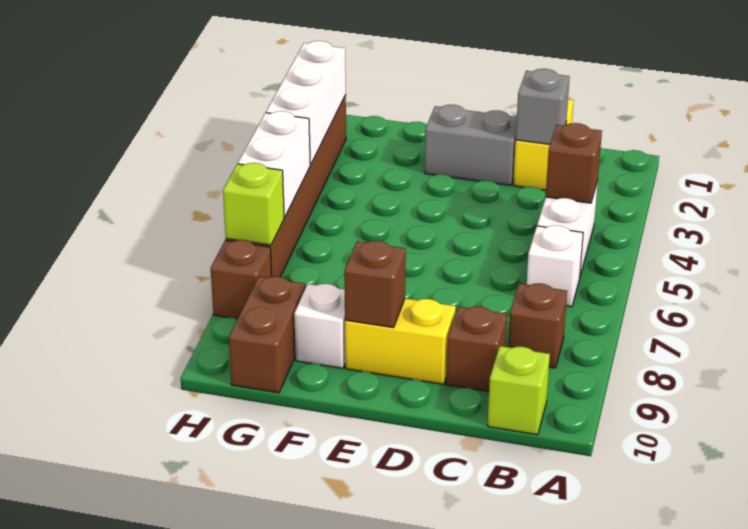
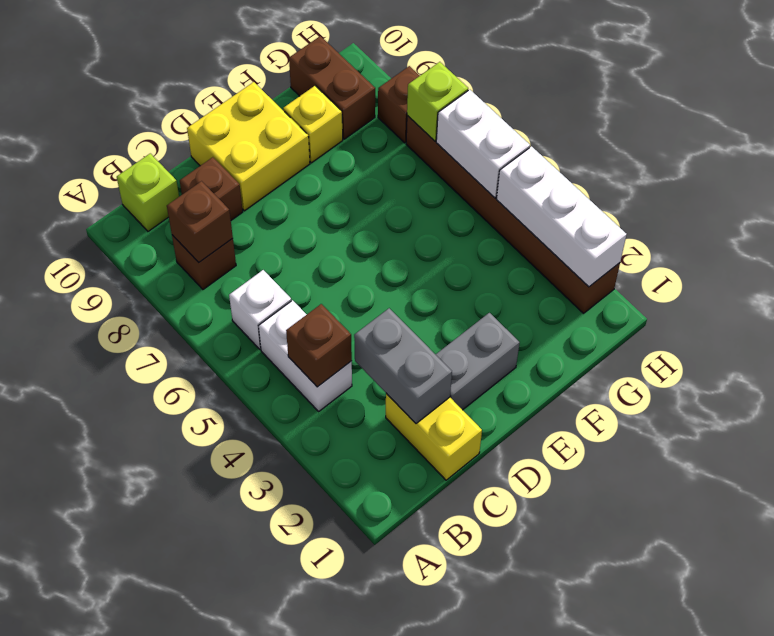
grey brick C2 level 2 -> grey brick C2:C3 level 2
yellow brick D9:E9 level 1 -> yellow brick D9:E10 level 1
brown brick E9 level 2 -> brown brick B8 level 2
white brick F9 level 1 -> yellow brick F9 level 1

